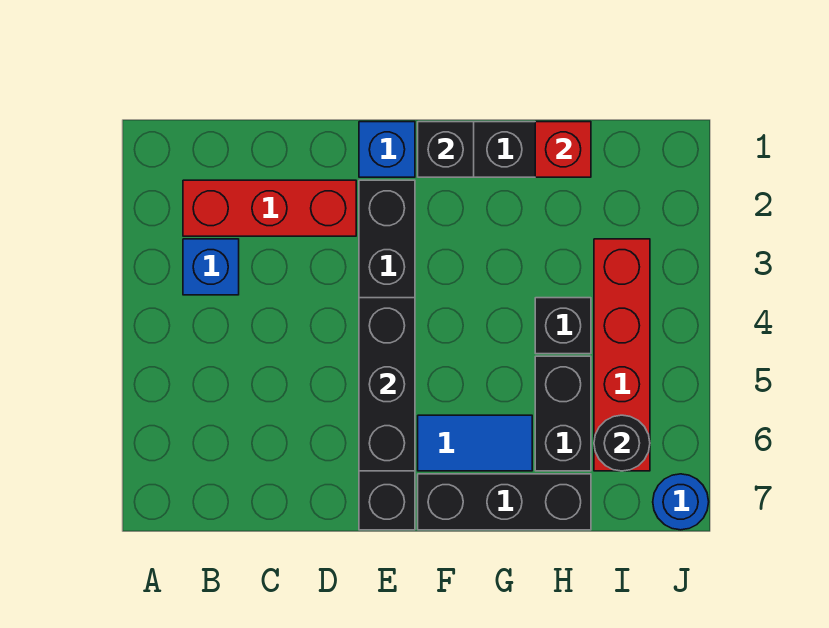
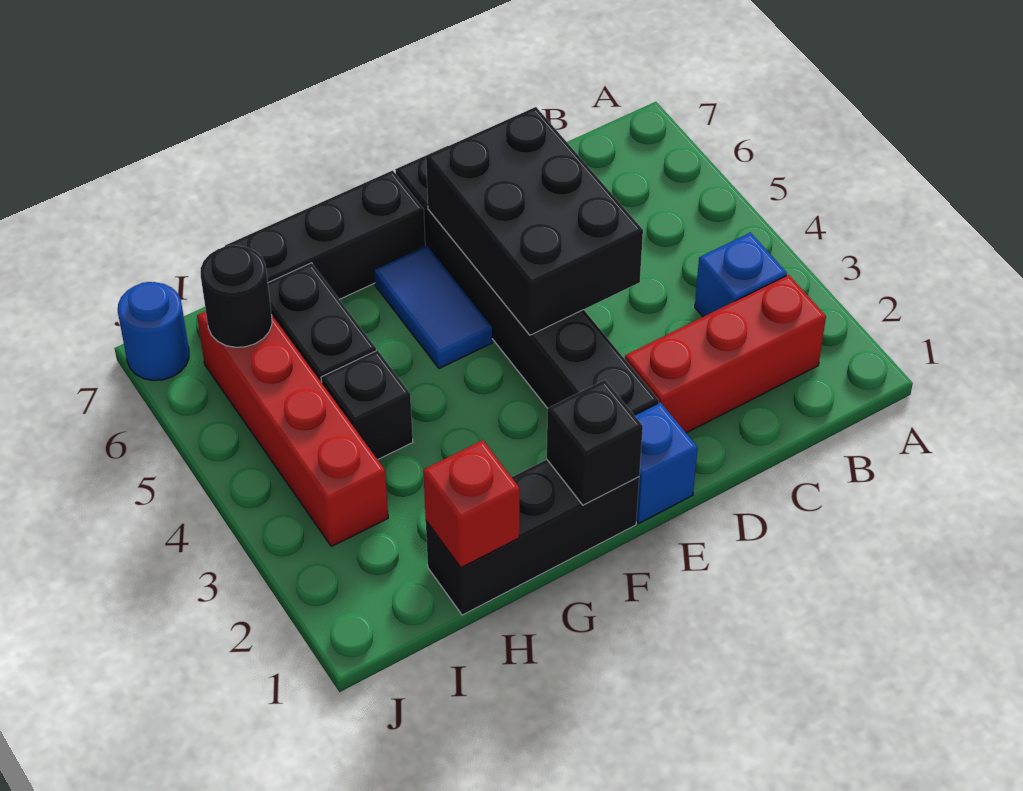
black brick E4:E6 level 2 -> black brick D4:E6 level 2
blue tile F6:G6 level 1 -> blue tile F5:F6 level 1

